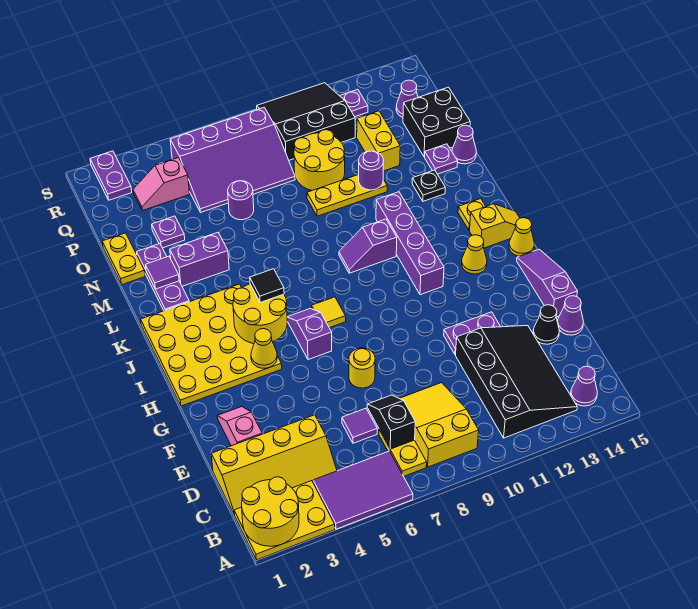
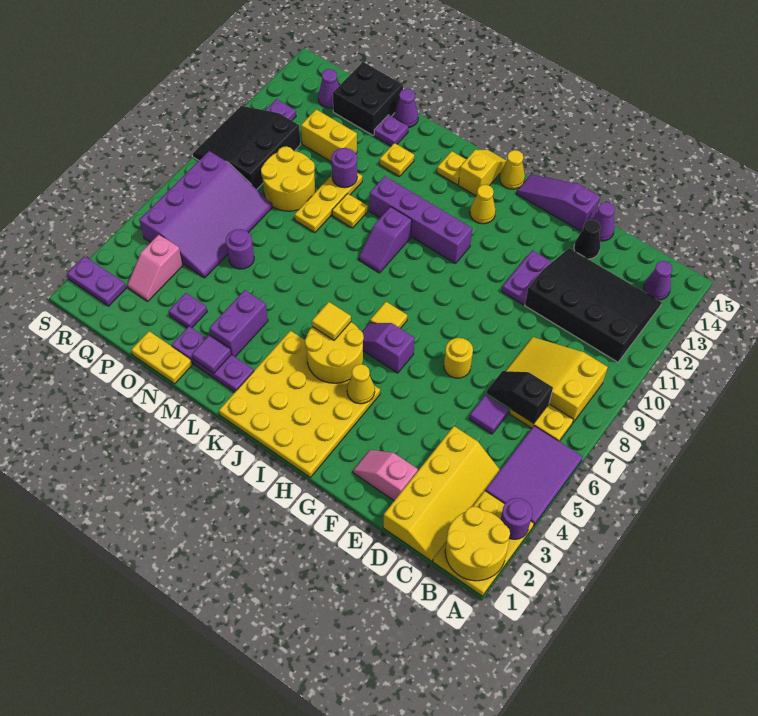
none -> purple round brick A3 level 2
black tile J5 level 3 -> yellow tile J5 level 3
none -> yellow plate M10 level 1
black plate M13 level 1 -> yellow plate M13 level 1

